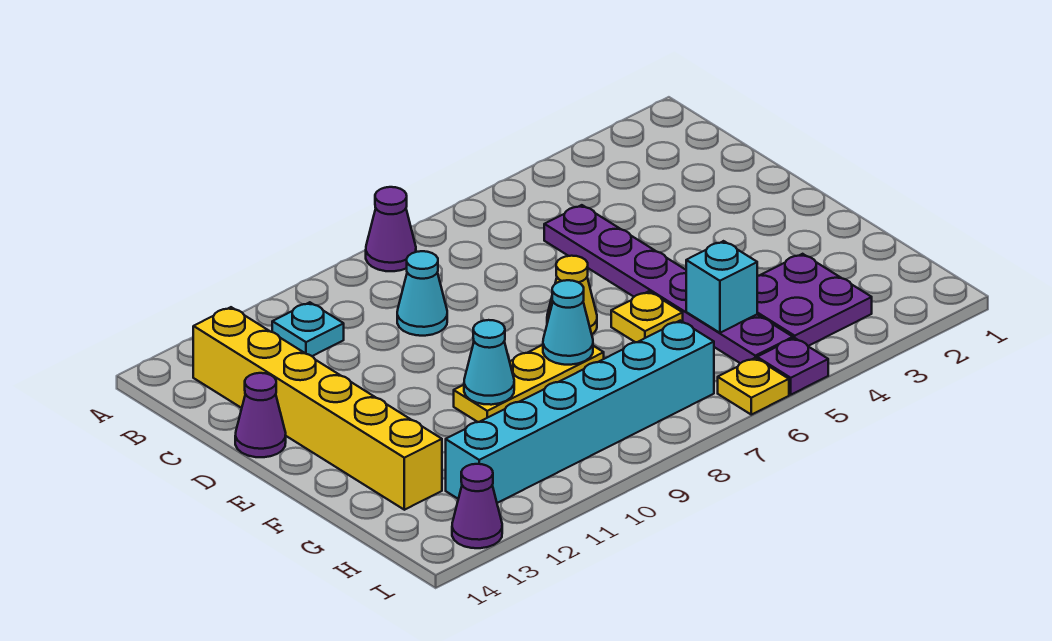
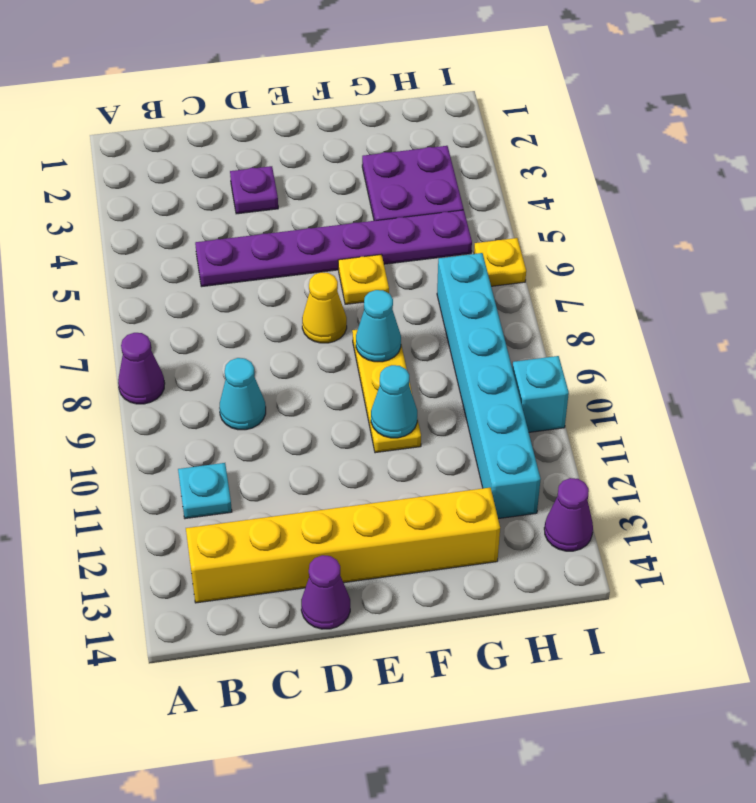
cyan brick G5 level 2 -> cyan brick I10 level 1
purple plate I5 level 1 -> purple plate D3 level 1

